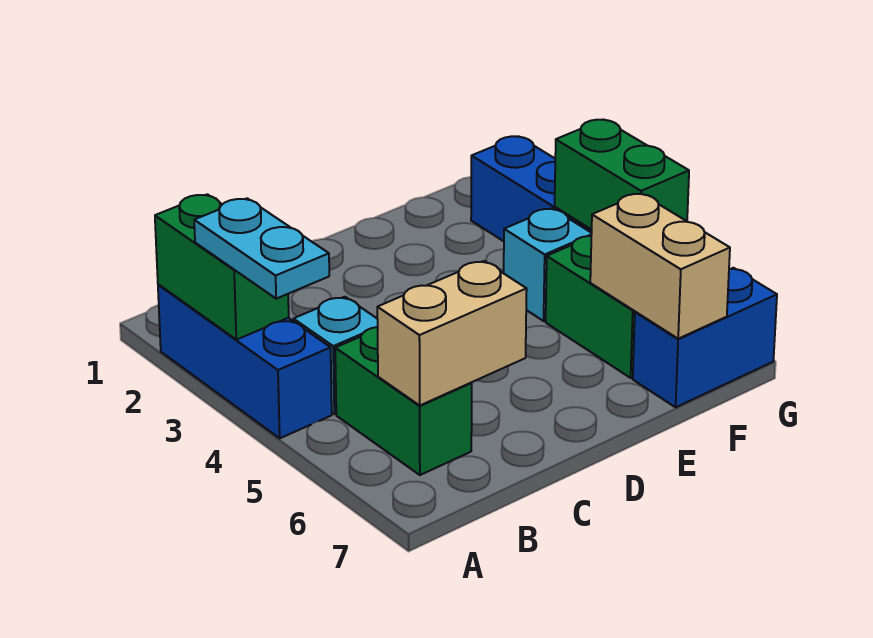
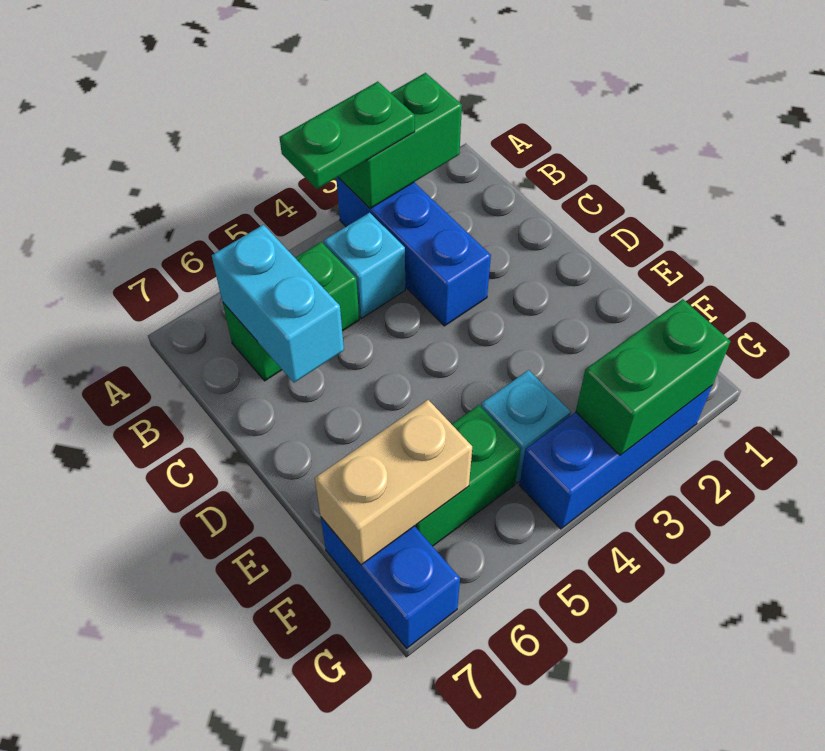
blue brick A2:A4 level 1 -> blue brick A3:C3 level 1
cyan plate A3:A4 level 3 -> green plate A3:A4 level 3
tan brick B6:C6 level 2 -> cyan brick B6:C6 level 2
green brick G4:G5 level 2 -> green brick G2:G3 level 2

